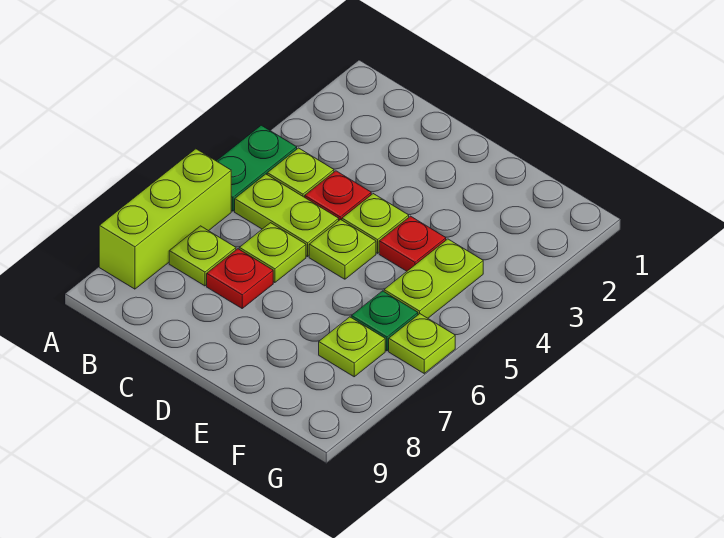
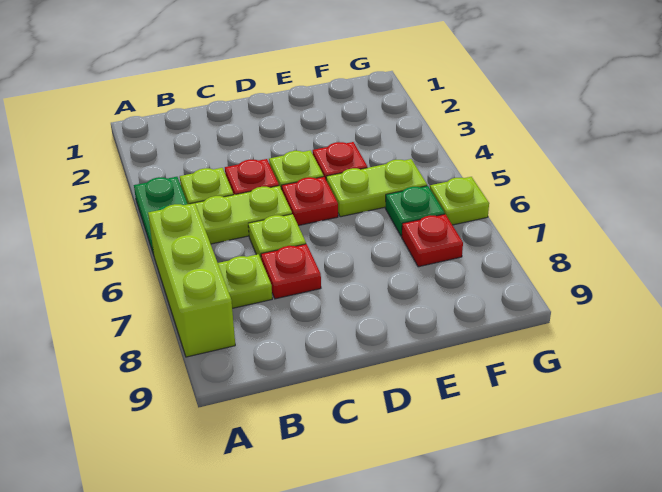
lime plate D5 level 1 -> red plate D5 level 1
lime plate F4:F5 level 1 -> lime plate E5:F5 level 1
lime plate F7 level 1 -> red plate F7 level 1

